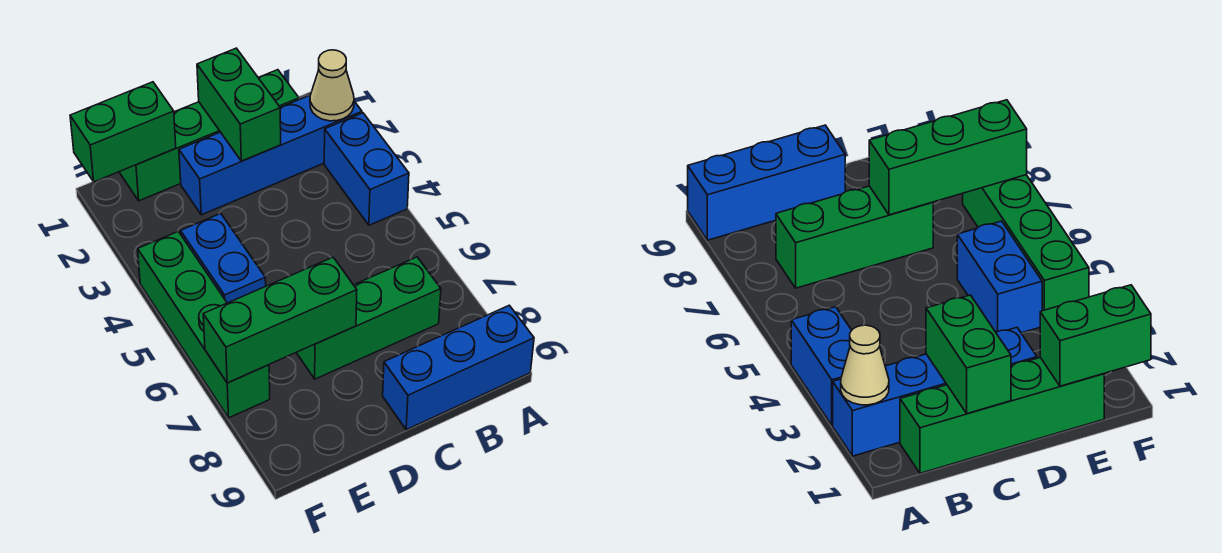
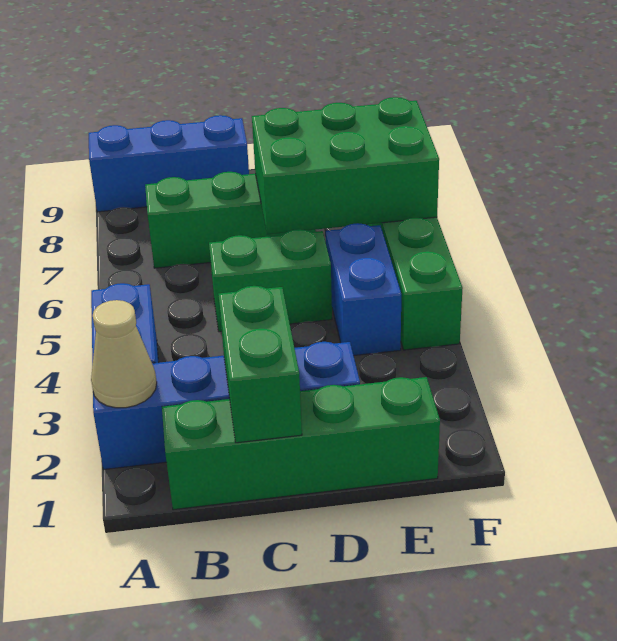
green brick D7:F7 level 2 -> green brick D6:F7 level 2
green brick E1:F1 level 2 -> green brick C5:D5 level 1

